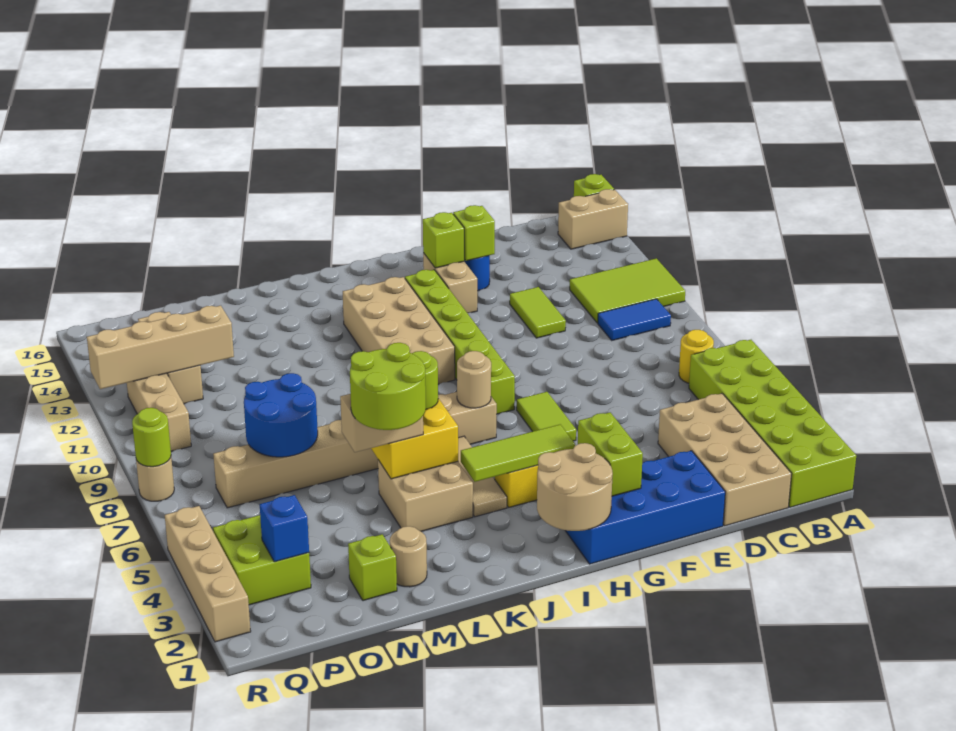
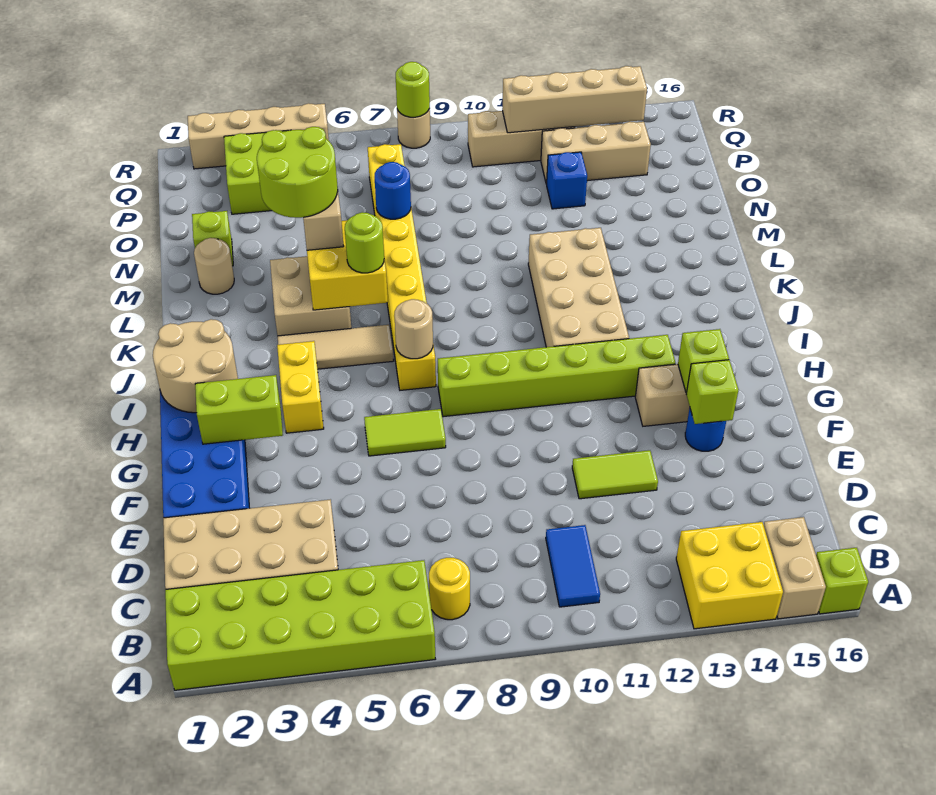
lime tile A11:C12 level 1 -> none
none -> yellow brick A13:B14 level 1
lime tile H4:J4 level 2 -> none
tan brick I7:P7 level 1 -> yellow brick I7:P7 level 1
tan brick I10:J13 level 1 -> tan brick I11:L12 level 1
blue round brick N7:O8 level 2 -> blue round brick N7 level 2
tan brick O12:R12 level 2 -> tan brick Q11:Q14 level 2
blue brick P3 level 2 -> blue brick O12 level 1

